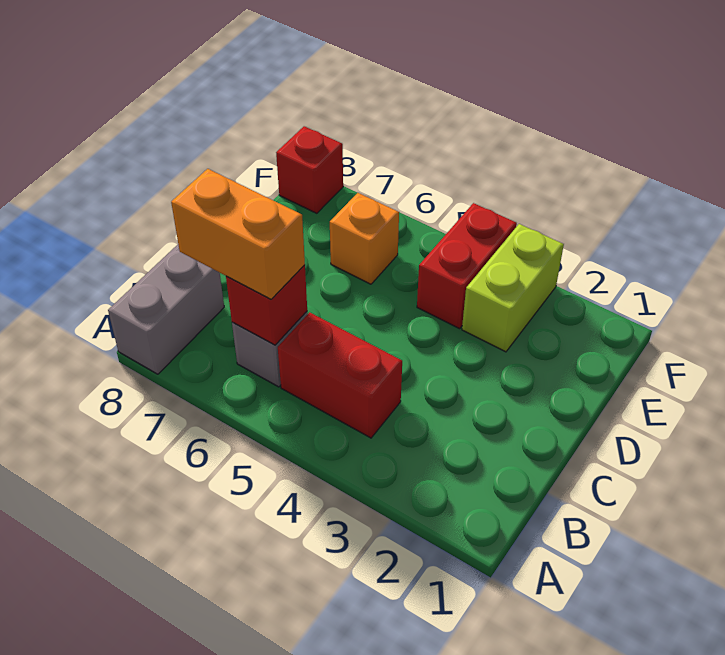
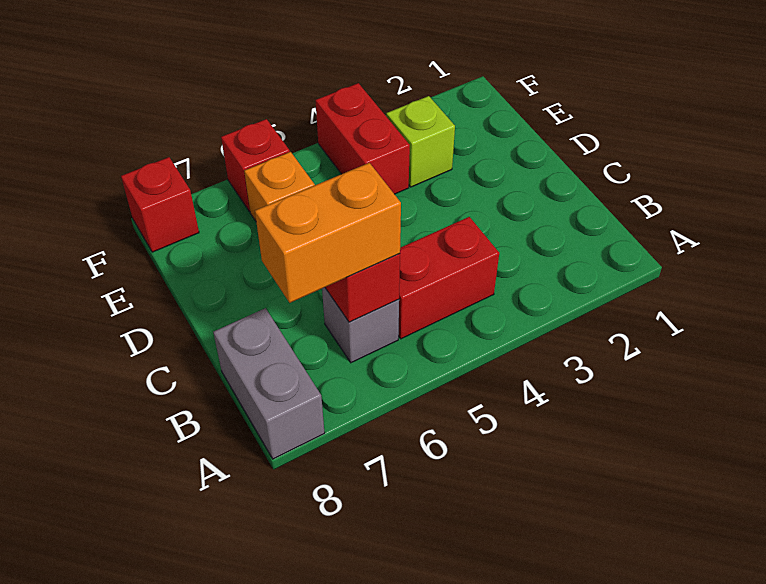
lime brick E3:F3 level 1 -> lime brick E3 level 1
none -> red brick F6 level 1

